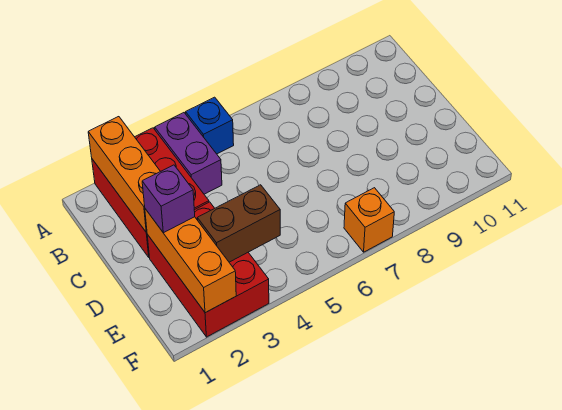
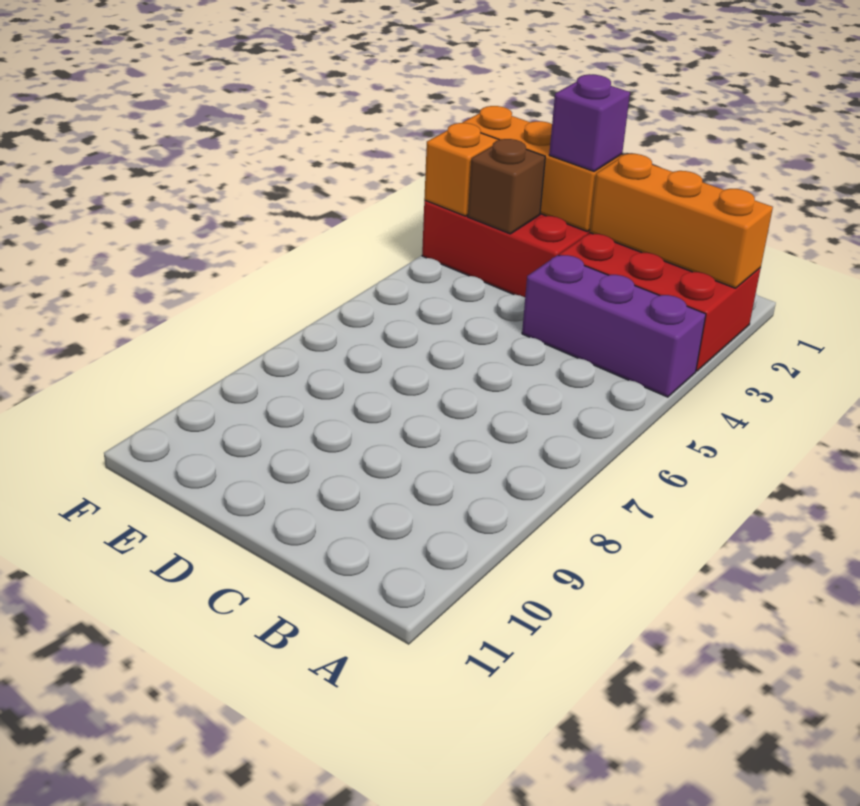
purple brick A4:B4 level 1 -> purple brick A4:C4 level 1
blue brick A5 level 1 -> none
brown brick E3:E4 level 2 -> brown brick E3 level 2
orange brick F7 level 1 -> orange brick F3 level 2

